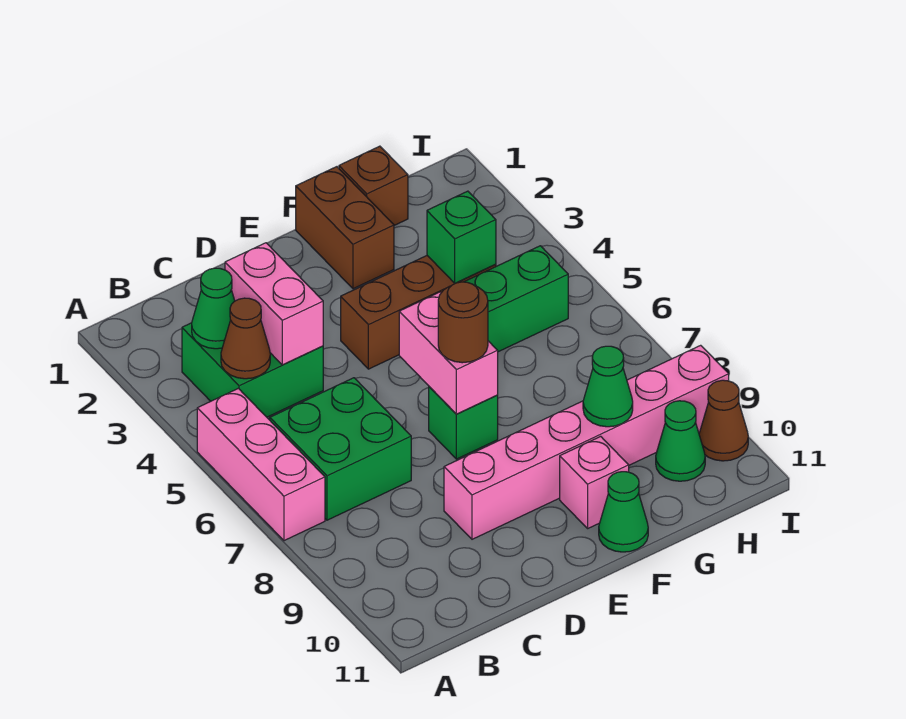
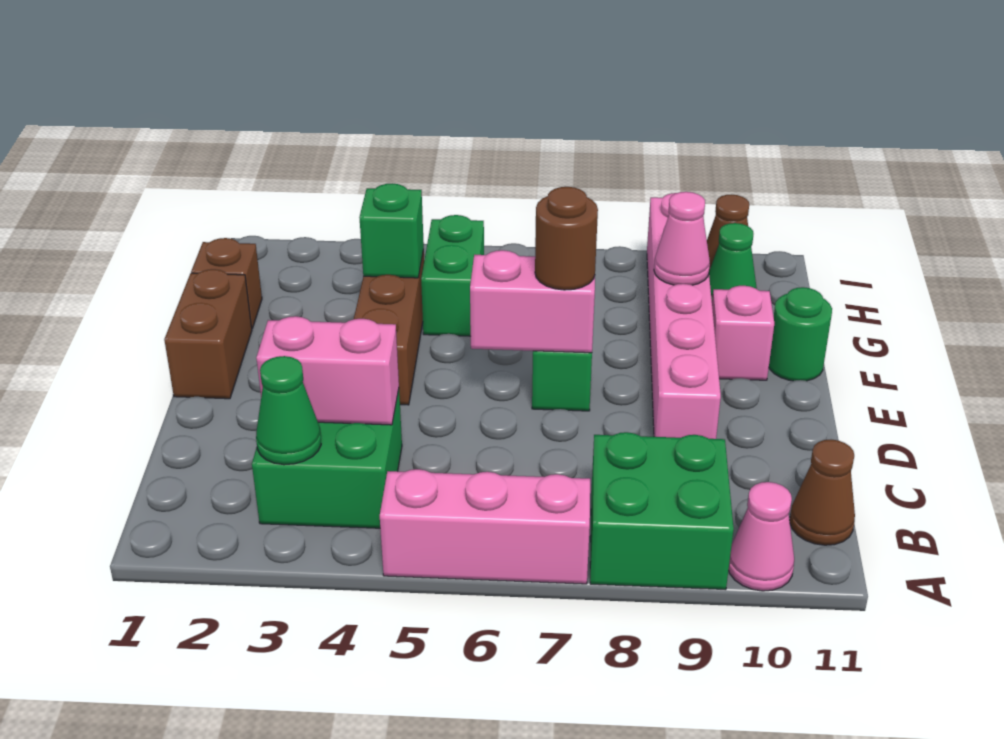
none -> pink cone A10 level 1
brown cone B4 level 2 -> brown cone B11 level 1
green brick B6:C7 level 1 -> green brick A8:B9 level 1
brown brick F1:F2 level 1 -> brown brick E1:F1 level 1
green cone F11 level 1 -> green round brick F11 level 1
green cone G9 level 2 -> pink cone G9 level 2

